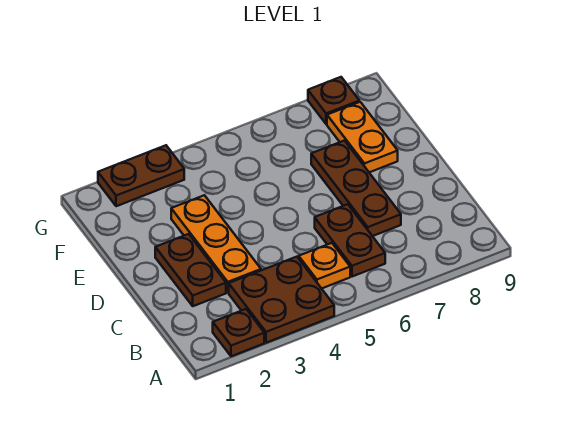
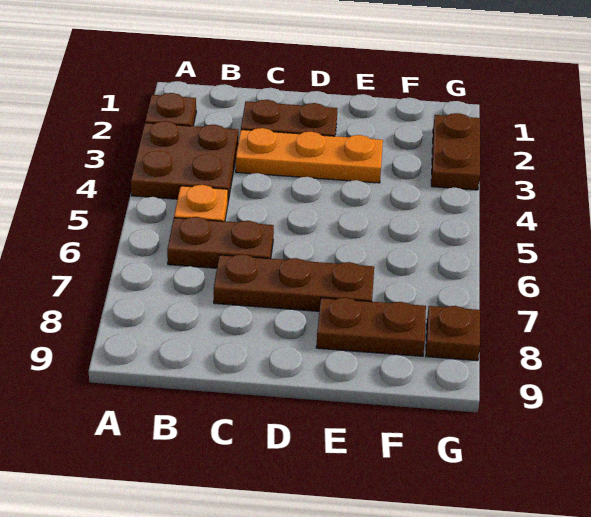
orange plate E8:F8 level 1 -> brown plate E8:F8 level 1

